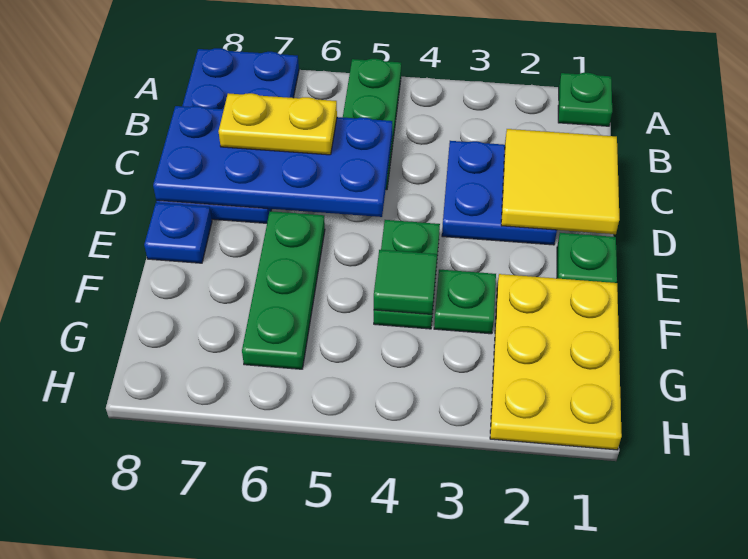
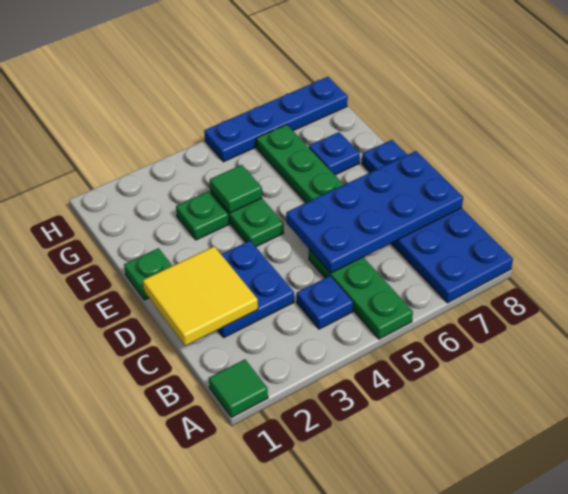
green plate A1 level 1 -> green tile A1 level 1
none -> blue plate B4 level 1
yellow plate C6:C7 level 3 -> none
yellow plate F1:H2 level 1 -> none
none -> blue plate F7 level 1
none -> blue plate H5:H8 level 1

